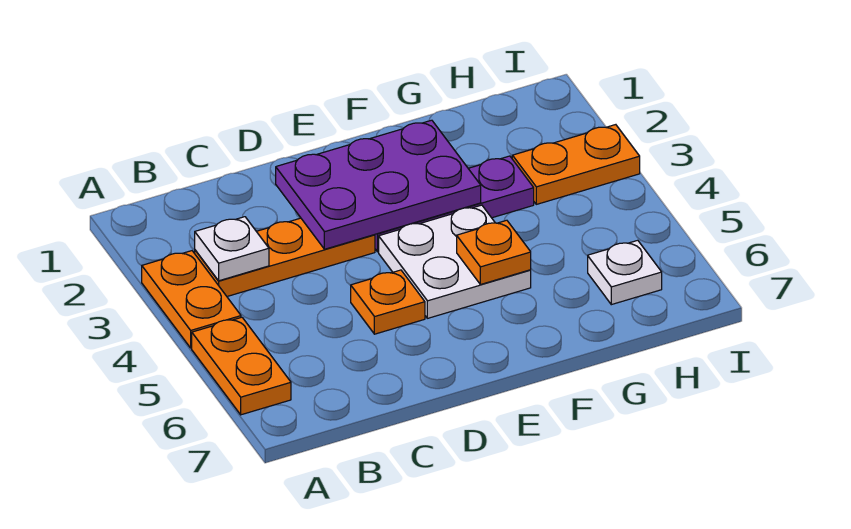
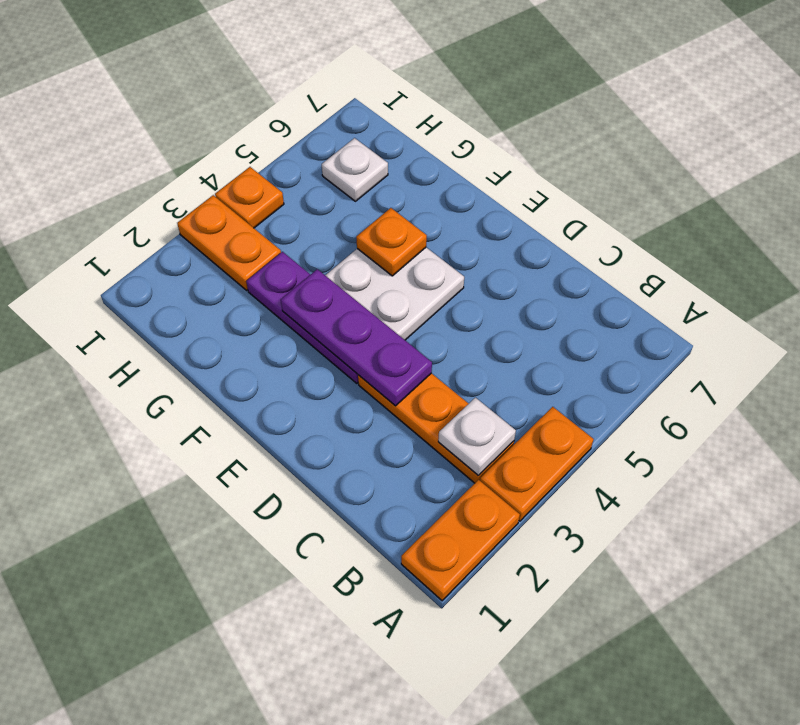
orange plate A5:A6 level 1 -> orange plate A1:A2 level 1
purple plate D2:F3 level 2 -> purple plate D3:F3 level 2
orange plate D5 level 1 -> orange plate I4 level 1

